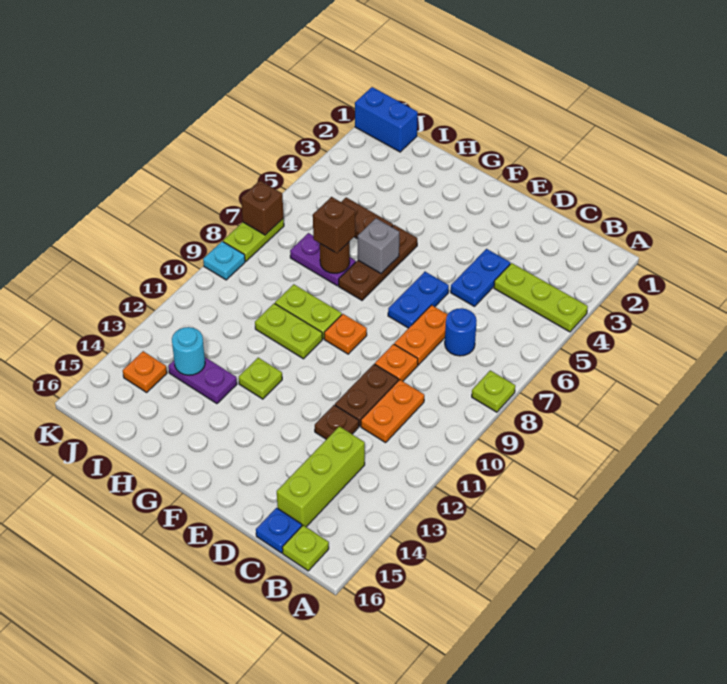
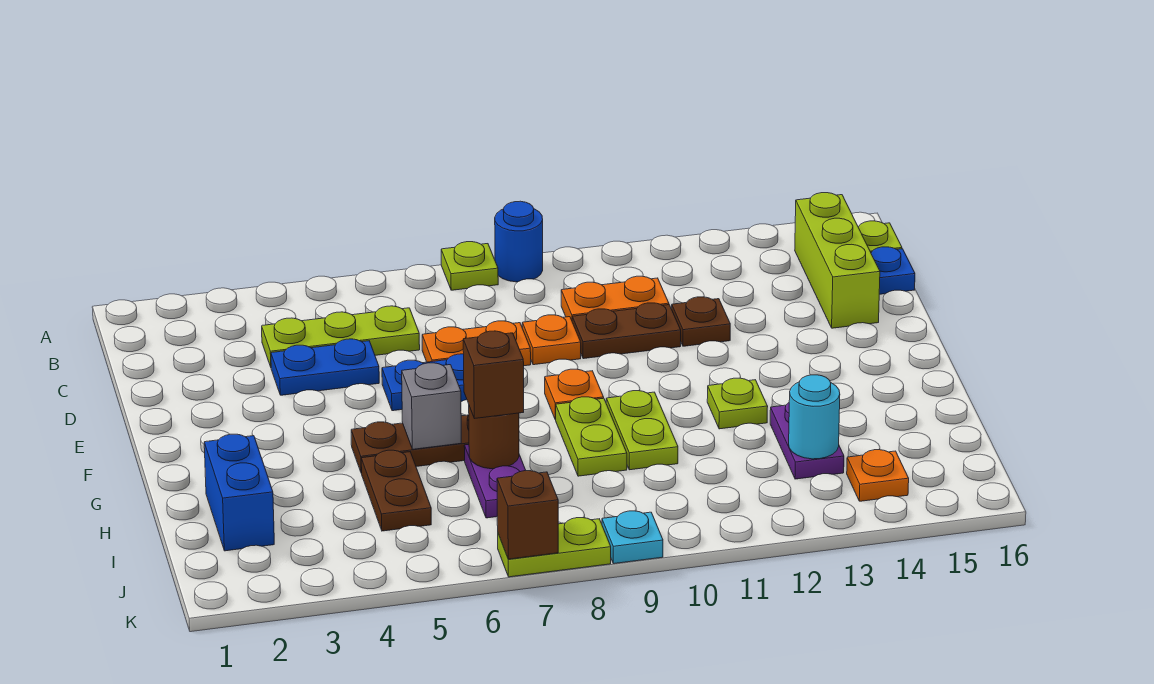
lime plate A4:C4 level 1 -> lime plate C4:C6 level 1
blue round brick C7 level 1 -> blue round brick A9 level 1
lime brick C13:C15 level 1 -> lime brick B15:D15 level 1
blue brick J1:K1 level 1 -> blue brick H2:I2 level 1

